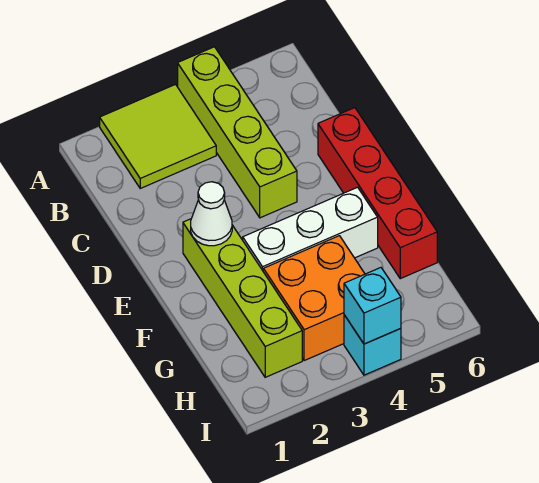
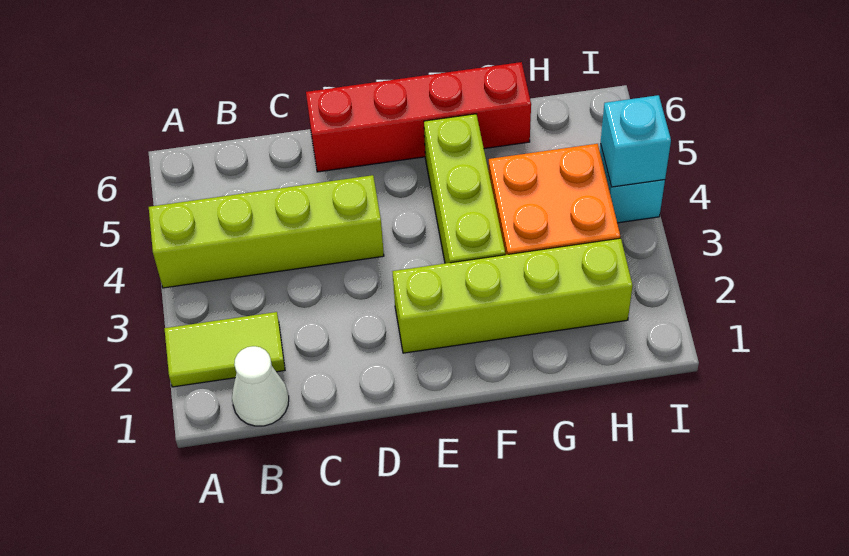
lime tile A2:B3 level 1 -> lime tile A2:B2 level 1
white cone E2 level 2 -> white cone B1 level 1
white brick F3:F5 level 1 -> lime brick F3:F5 level 1

